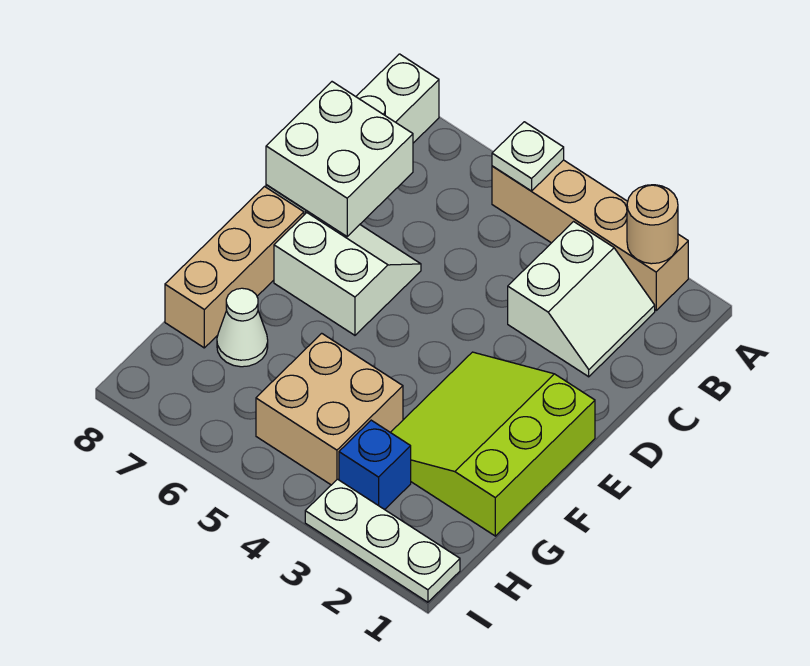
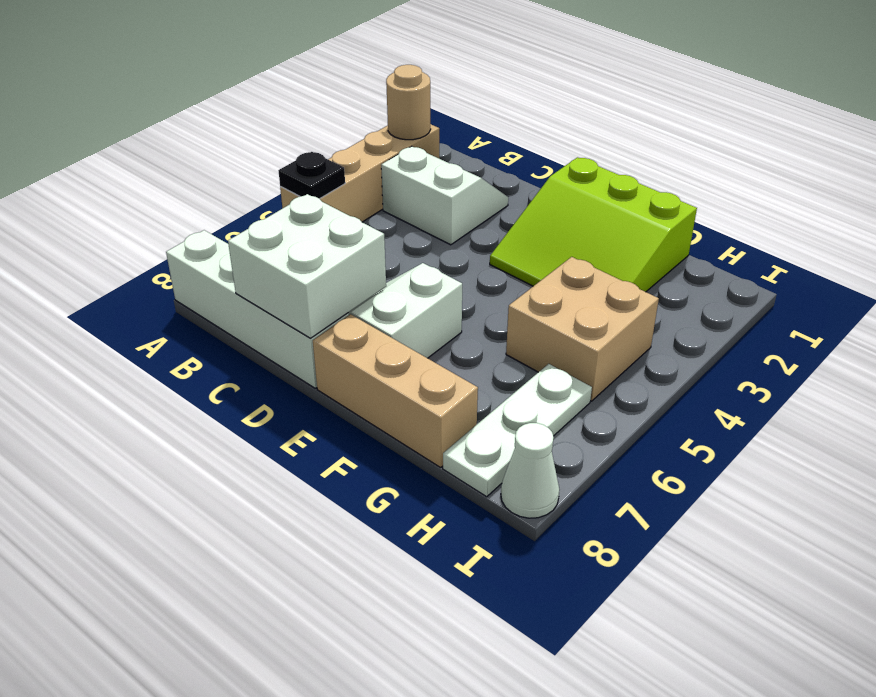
white plate A5 level 2 -> black plate A5 level 2
white cone G7 level 1 -> white cone I8 level 1
blue brick H3 level 1 -> none
white plate I1:I3 level 1 -> white plate H6:H8 level 1

